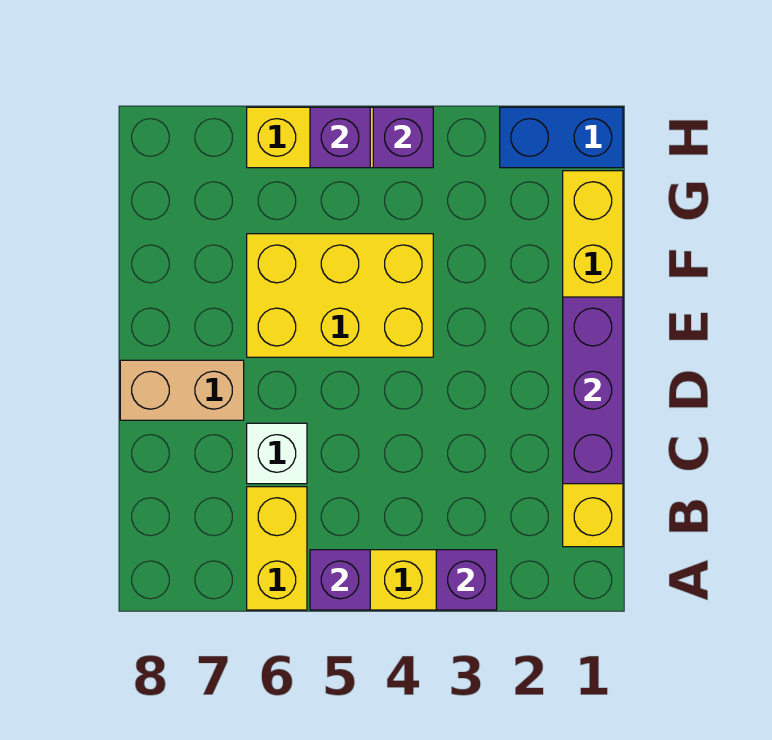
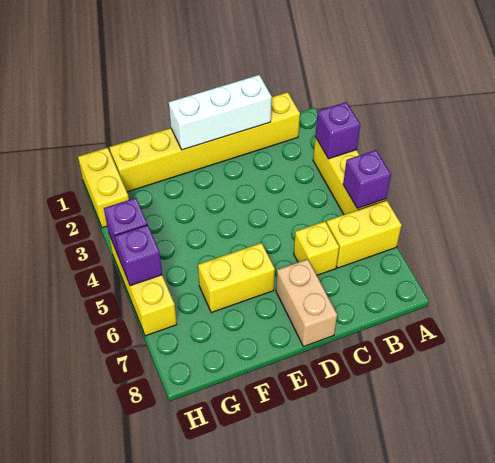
purple brick C1:E1 level 2 -> white brick C1:E1 level 2
white brick C6 level 1 -> yellow brick C6 level 1
yellow brick E4:F6 level 1 -> yellow brick E6:F6 level 1
blue brick H1:H2 level 1 -> yellow brick H1:H2 level 1

